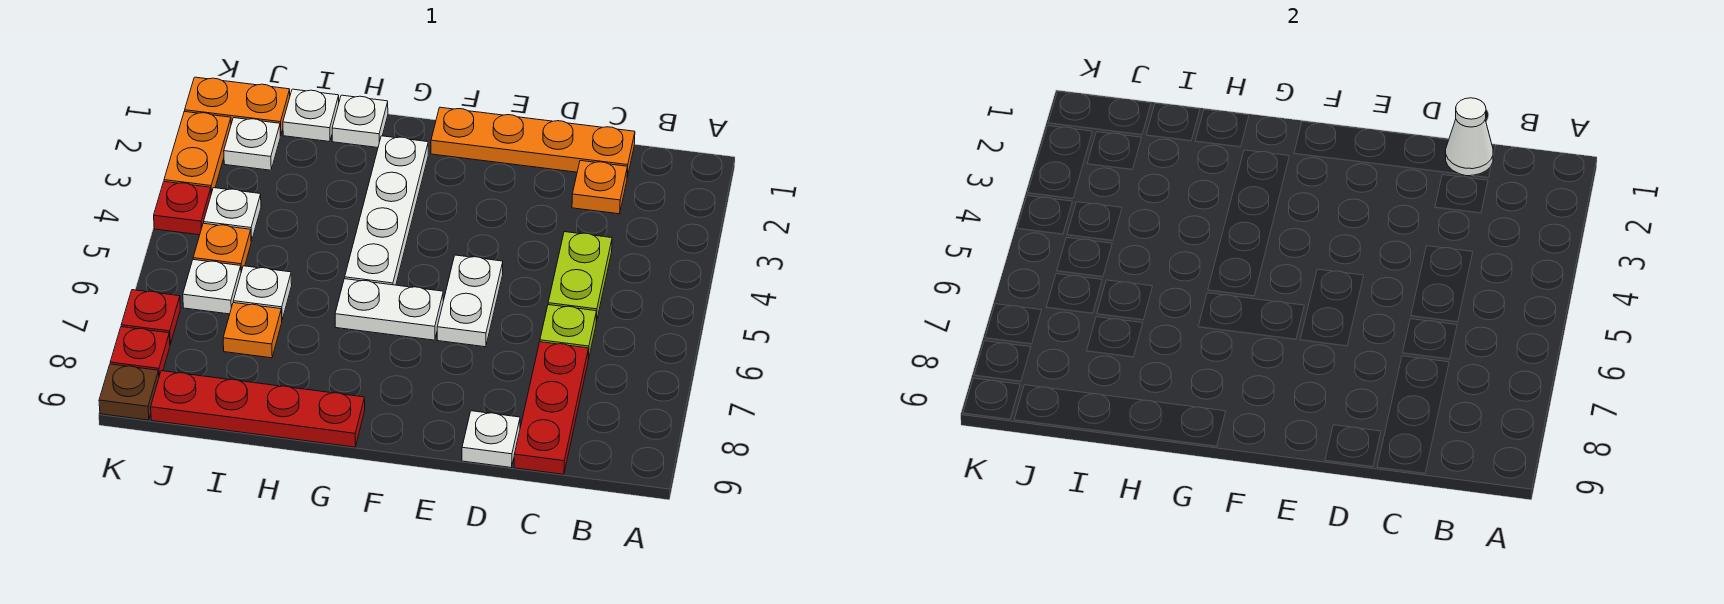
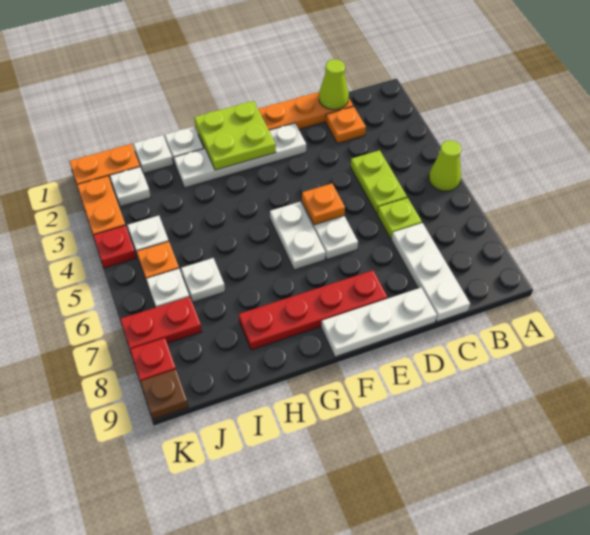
none -> lime cone A5 level 1
white cone C1 level 2 -> lime cone C1 level 2
red plate C7:C9 level 1 -> white plate C7:C9 level 1
white plate D9 level 1 -> white plate D9:F9 level 1
none -> lime plate F1:G2 level 2
white plate F6:G6 level 1 -> white plate F5:F6 level 1
white plate G2:G5 level 1 -> white plate E2:H2 level 1
red plate G9:J9 level 1 -> red plate E8:H8 level 1
orange plate I7 level 1 -> orange plate E5 level 2
red plate K7 level 1 -> red plate J7:K7 level 1

